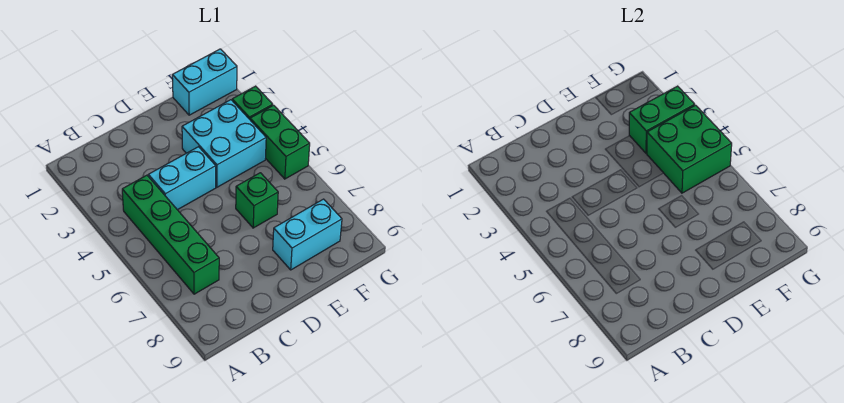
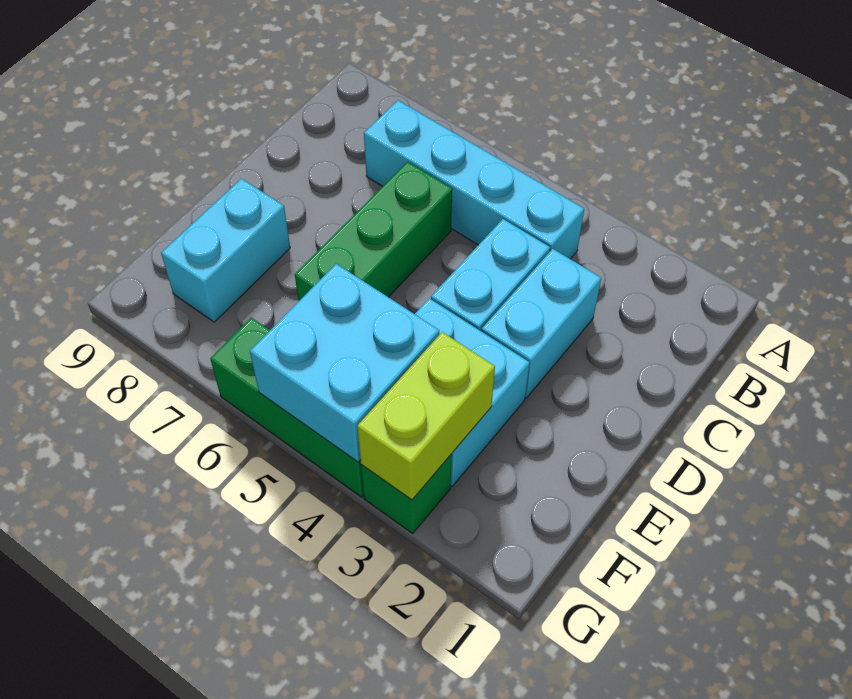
green brick B4:B7 level 1 -> cyan brick B4:B7 level 1
green brick E6 level 1 -> green brick C6:E6 level 1
cyan brick F1:G1 level 1 -> cyan brick C3:D3 level 1
green brick F3:G3 level 2 -> lime brick F3:G3 level 2
green brick F4:G5 level 2 -> cyan brick F4:G5 level 2
green brick G4:G5 level 1 -> green brick G4:G6 level 1

